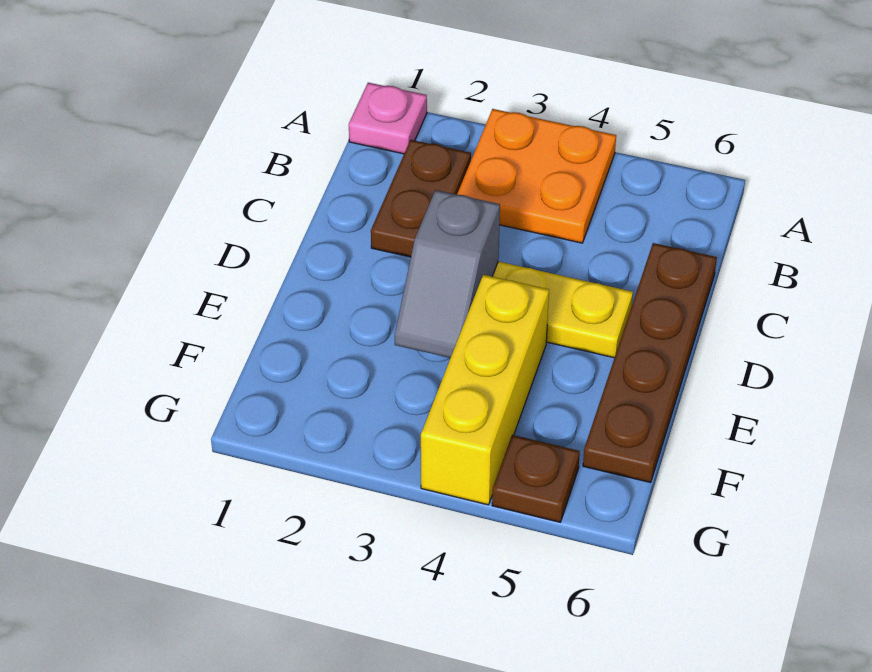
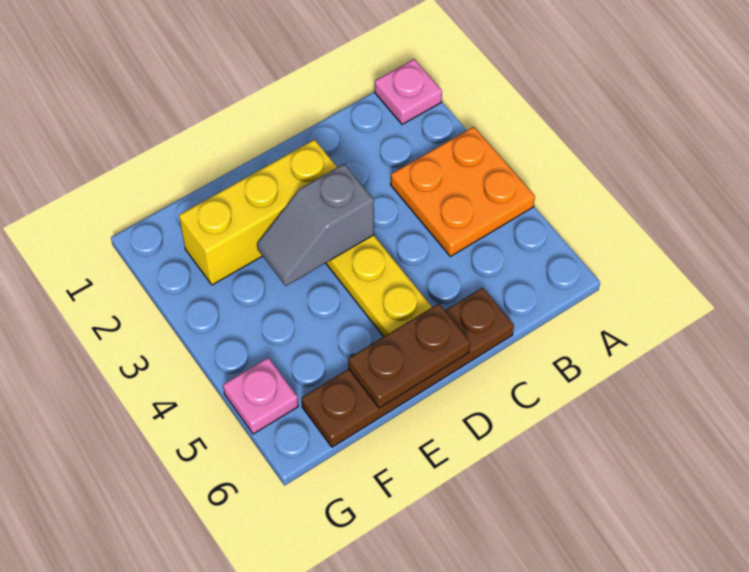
brown plate B2:C2 level 1 -> brown plate D6:E6 level 2
yellow brick E4:G4 level 1 -> yellow brick D2:F2 level 1
brown plate G5 level 1 -> pink plate G5 level 1

